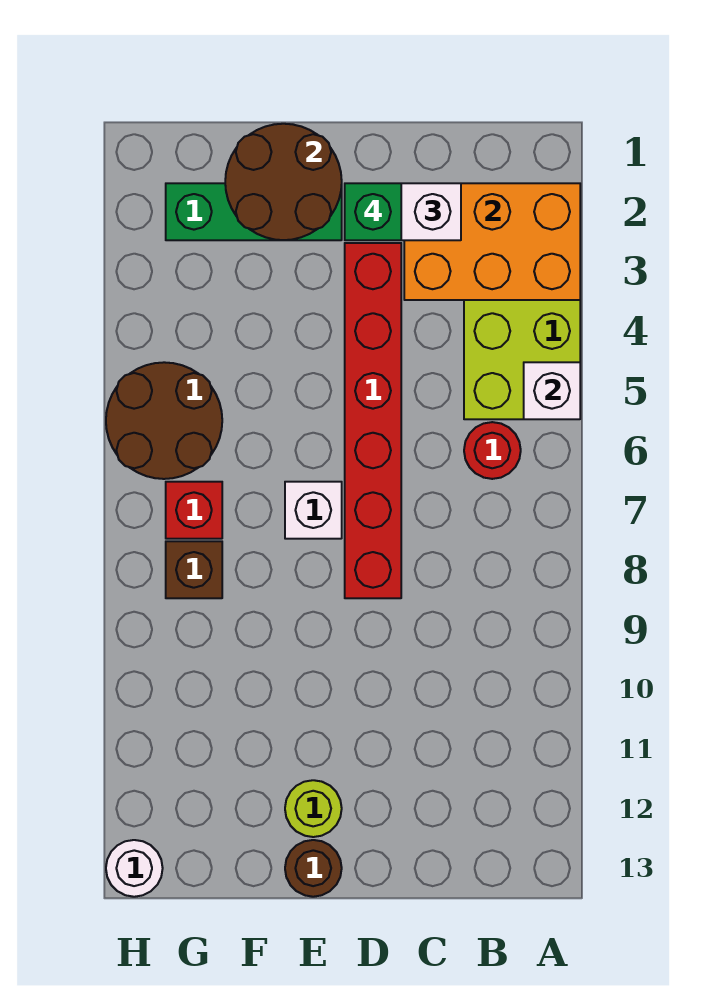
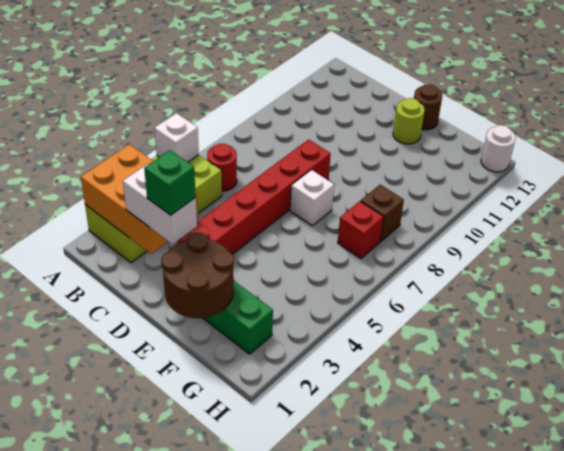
brown round brick G5:H6 level 1 -> none

